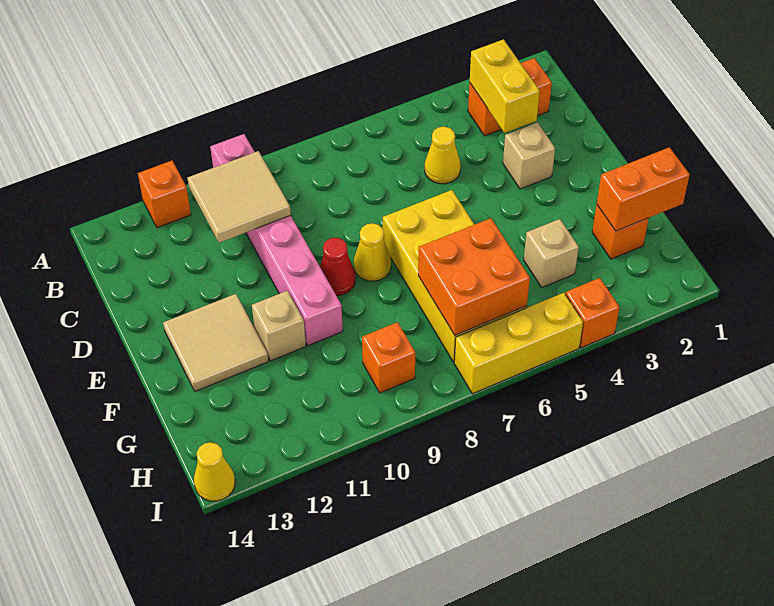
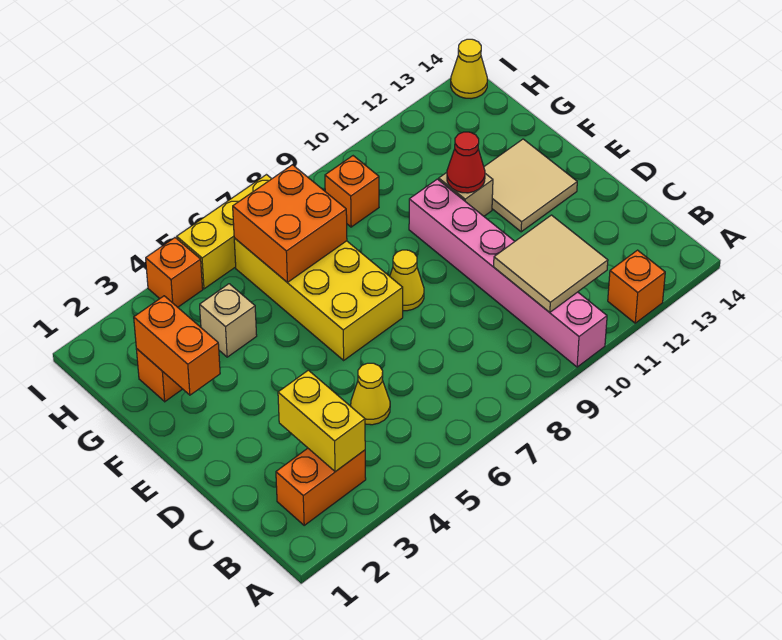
tan brick D3 level 1 -> none
red cone E9 level 1 -> red cone F11 level 2
orange brick G1:G2 level 2 -> orange brick F2:G2 level 2

